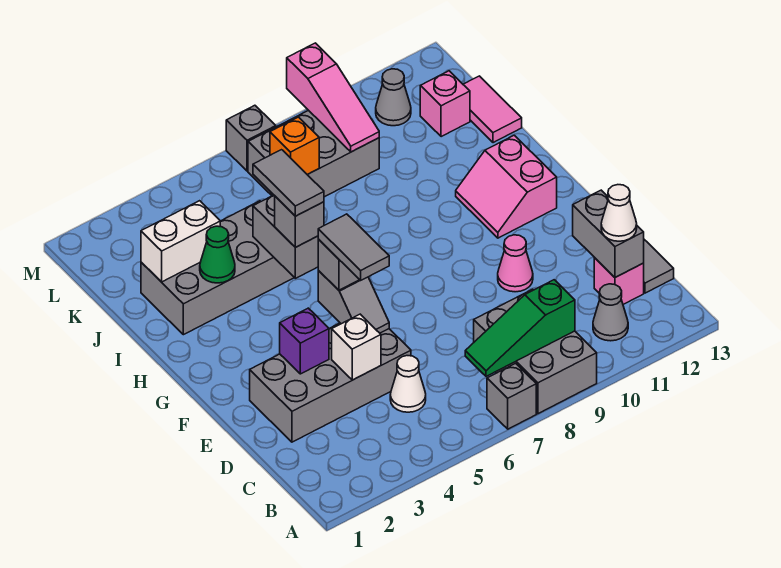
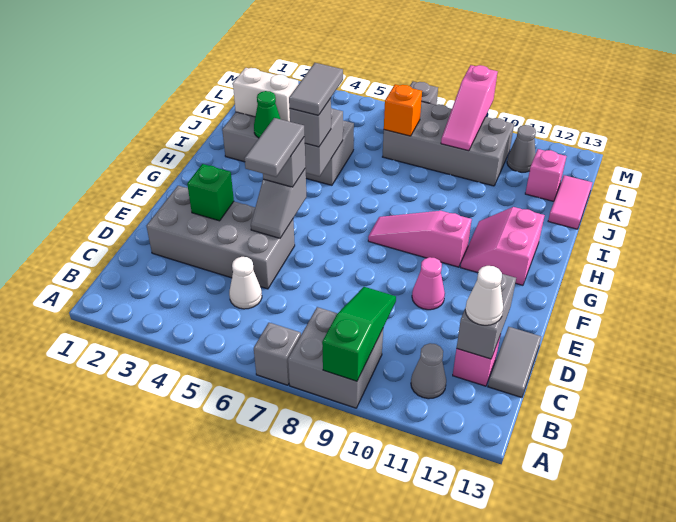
grey brick A8:C9 level 1 -> grey brick A8:B9 level 1
green slope B7:B9 level 2 top 9 -> green slope A9:C9 level 2 top A
white brick D4 level 2 -> none
purple brick E3 level 2 -> green brick E3 level 2
none -> pink slope G8:G10 level 1 top 10
grey brick K7:L9 level 1 -> grey brick K7:L10 level 1

